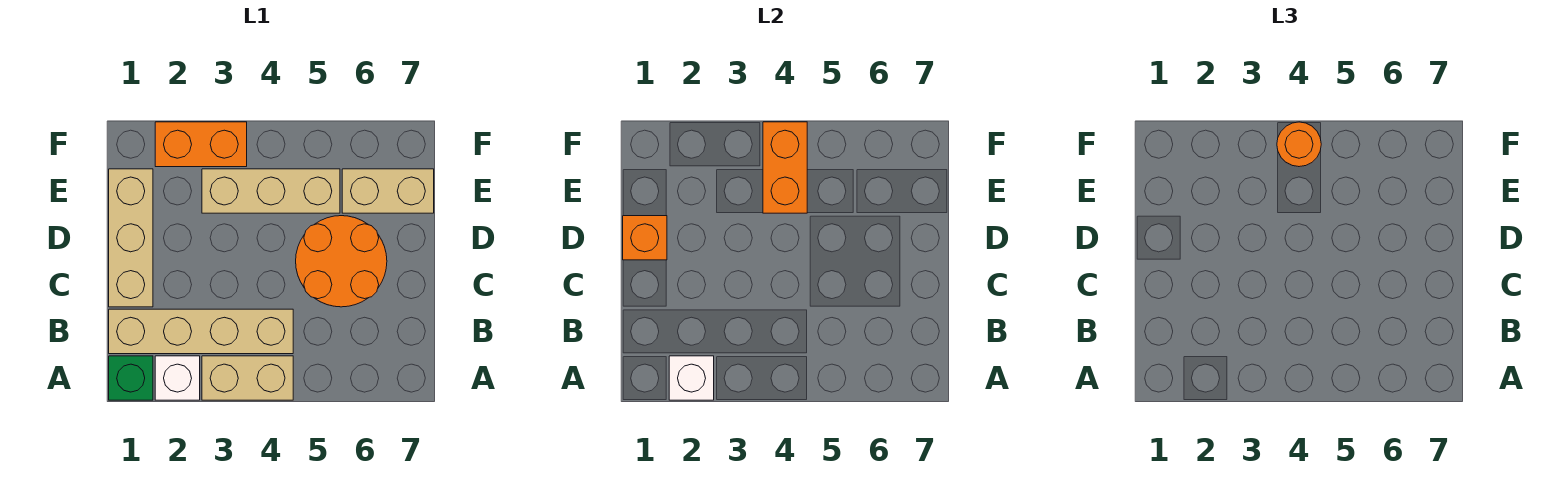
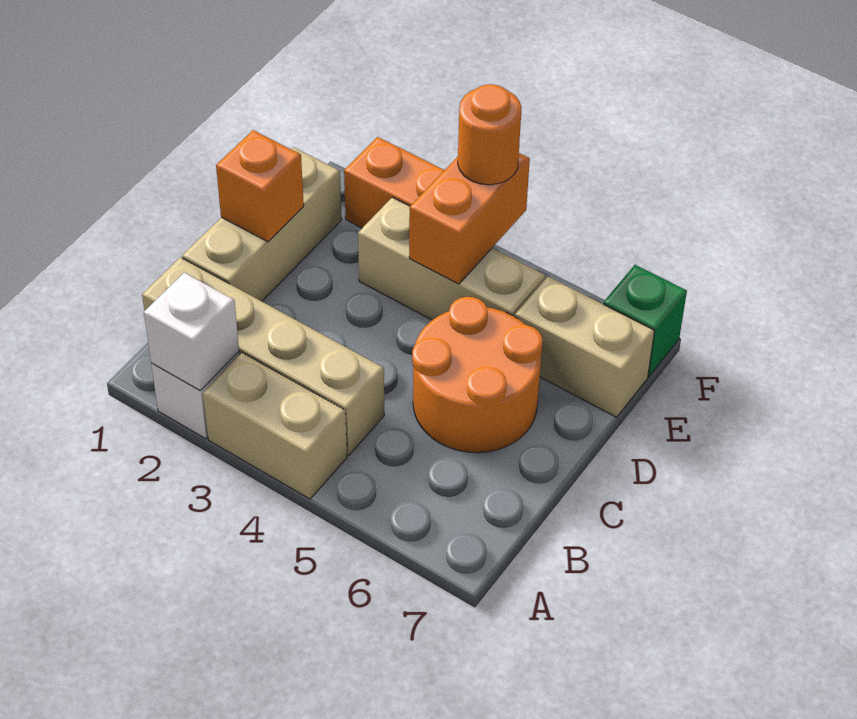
green brick A1 level 1 -> green brick F7 level 1

